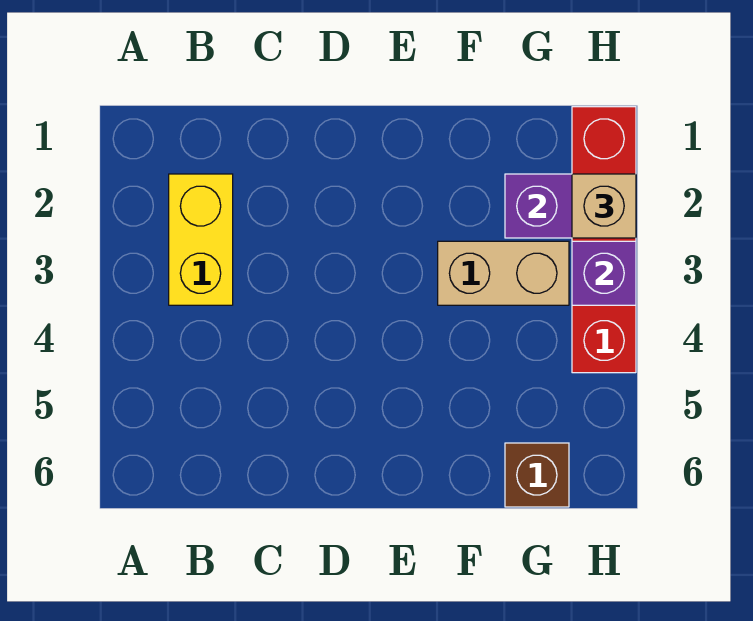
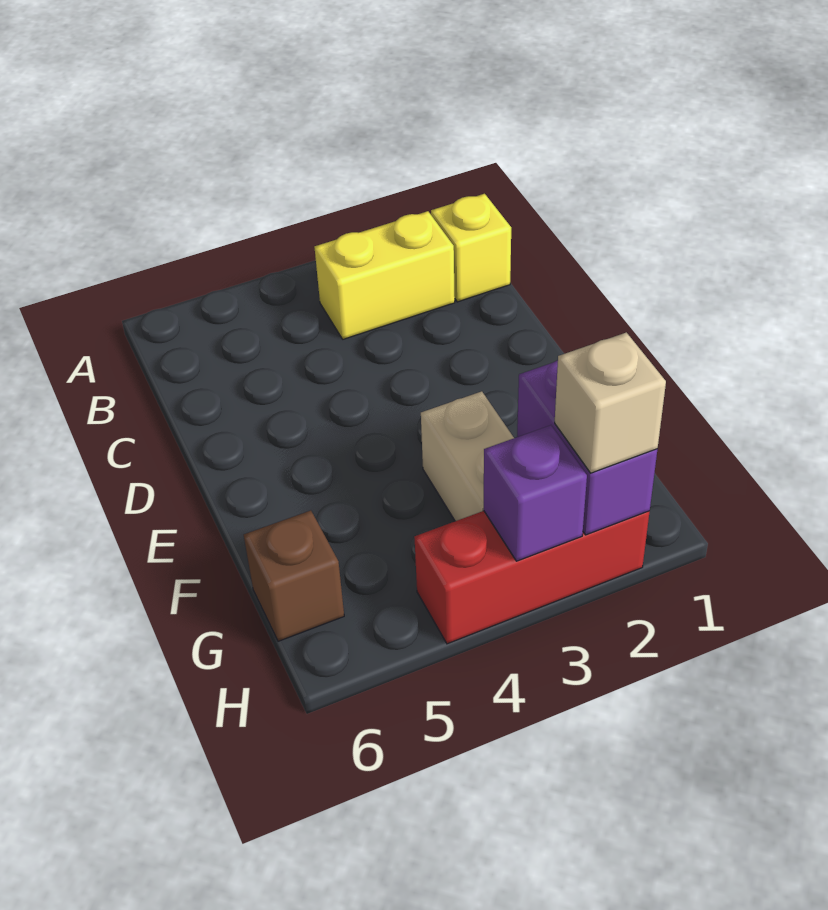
none -> yellow brick B1 level 1
red brick H1:H4 level 1 -> red brick H2:H4 level 1

